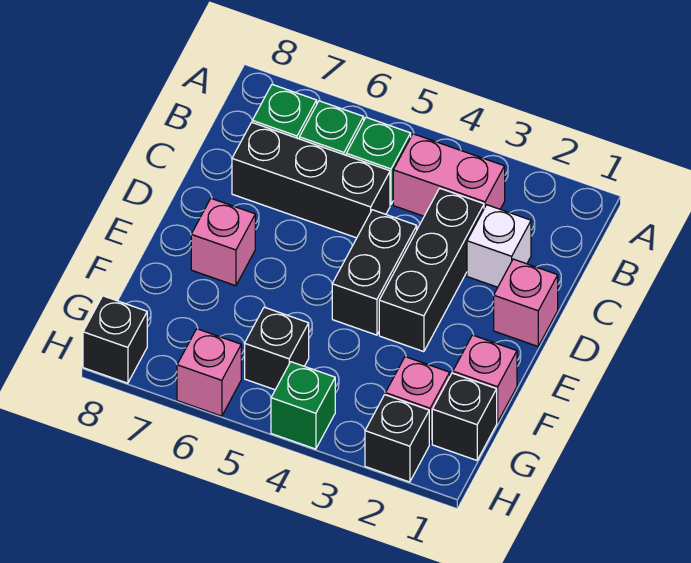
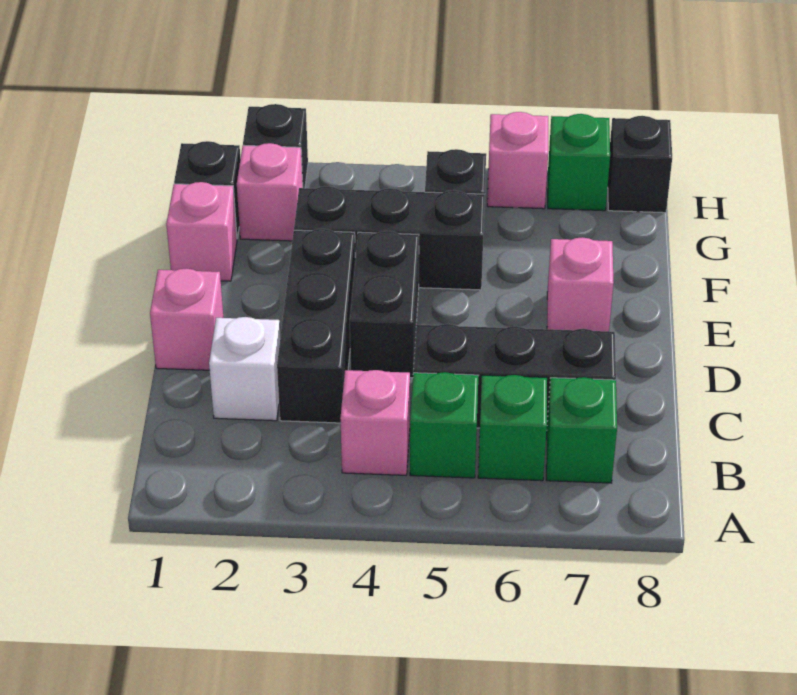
pink brick B3:B4 level 1 -> pink brick B4 level 1
none -> black brick F3:F5 level 1
green brick H4 level 1 -> green brick H7 level 1

